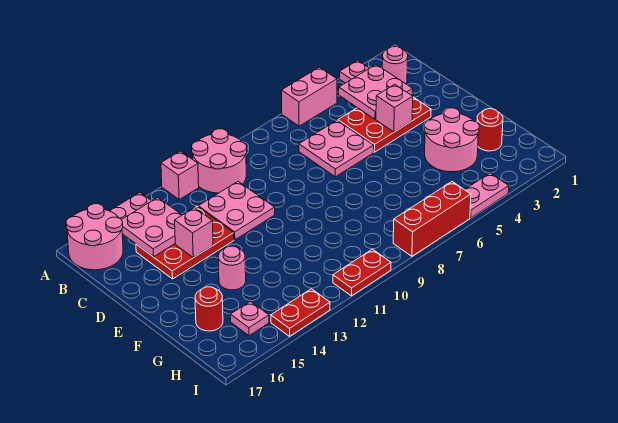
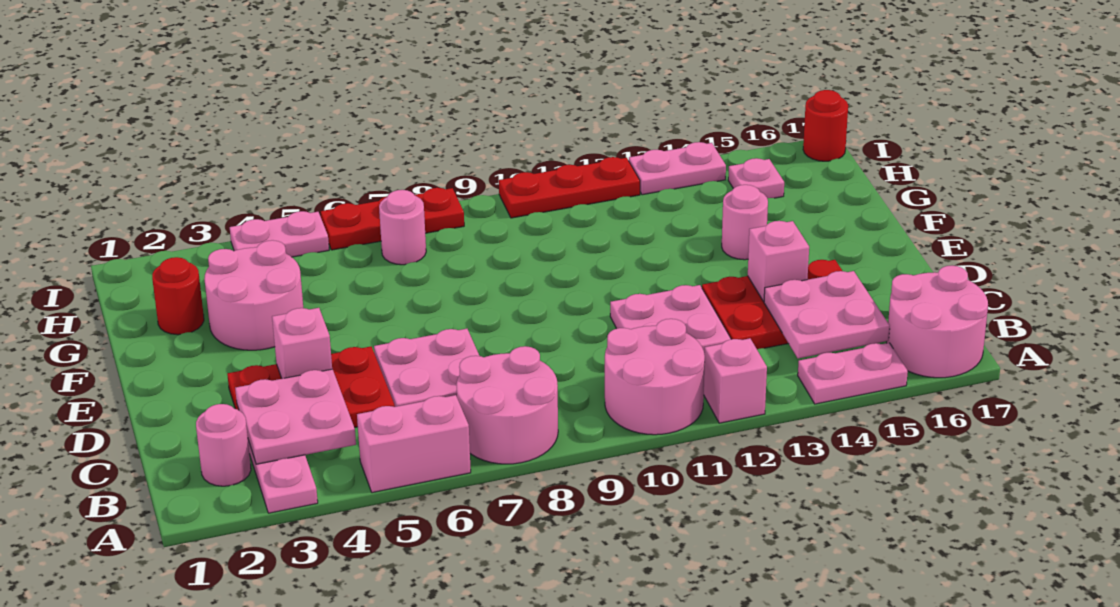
none -> pink round brick A7:B8 level 1
red round brick G16 level 1 -> red round brick I17 level 1
none -> pink round brick H7 level 1
red brick I6:I8 level 1 -> red plate I6:I8 level 1
red plate I10:I11 level 1 -> red plate I10:I12 level 1
red plate I13:I14 level 1 -> pink plate I13:I14 level 1

